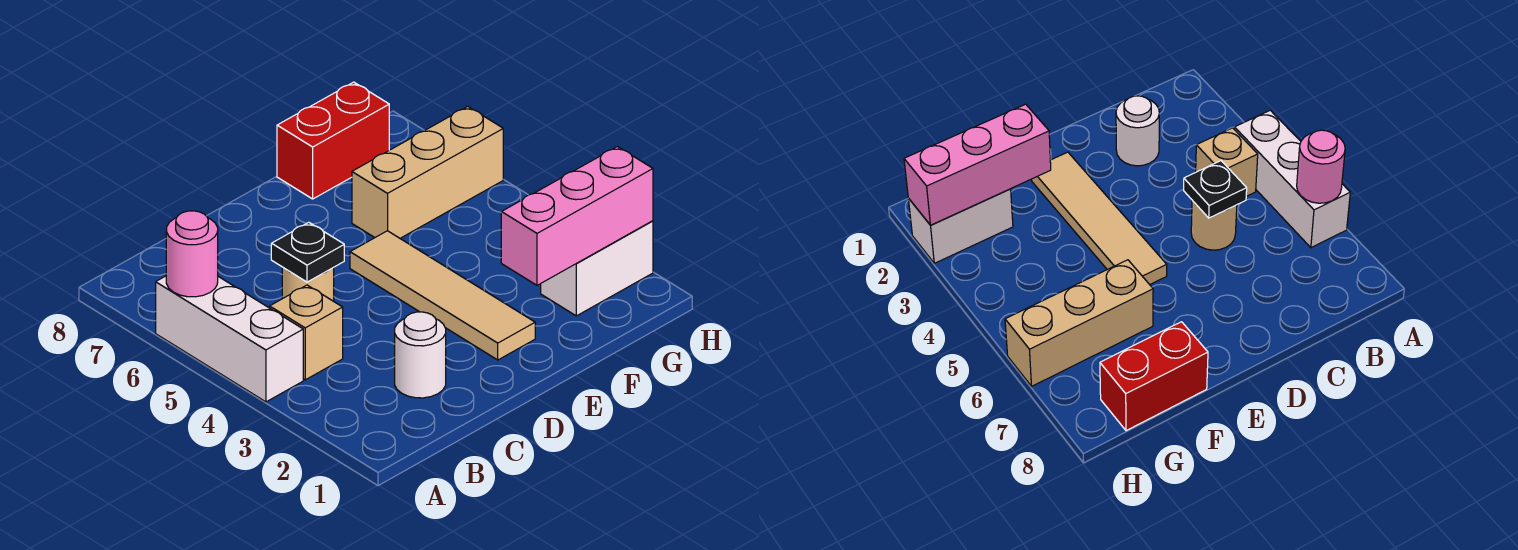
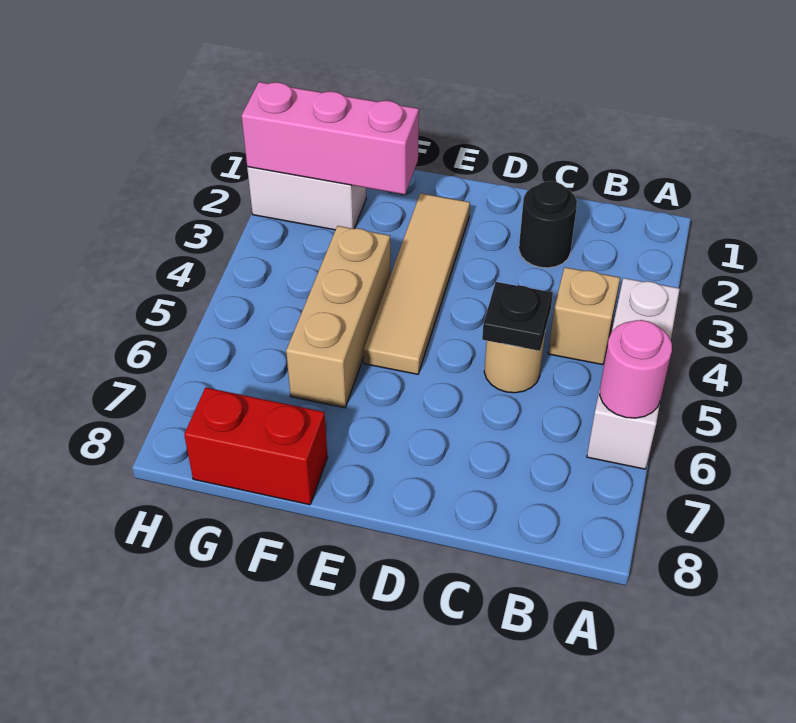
white round brick C2 level 1 -> black round brick C2 level 1
tan brick F6:H6 level 1 -> tan brick F4:F6 level 1

